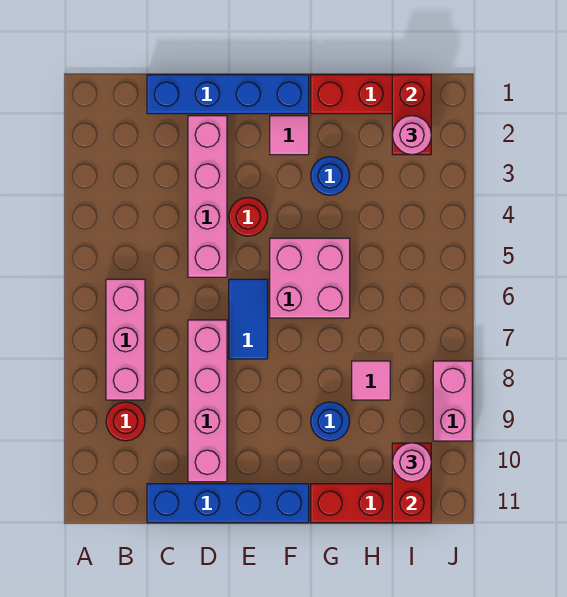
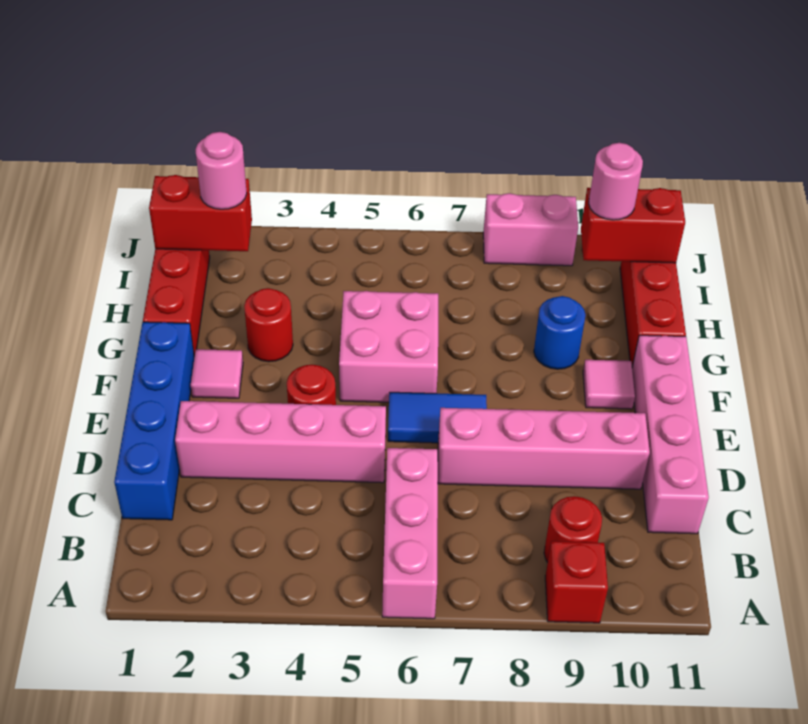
none -> red brick A9 level 1
pink brick B6:B8 level 1 -> pink brick A6:C6 level 1
blue brick C11:F11 level 1 -> pink brick C11:F11 level 1
blue round brick G3 level 1 -> red round brick G3 level 1
pink tile H8 level 1 -> pink tile F10 level 1

